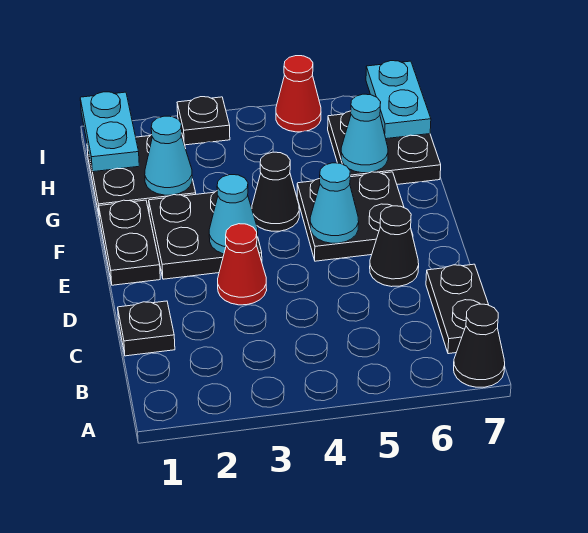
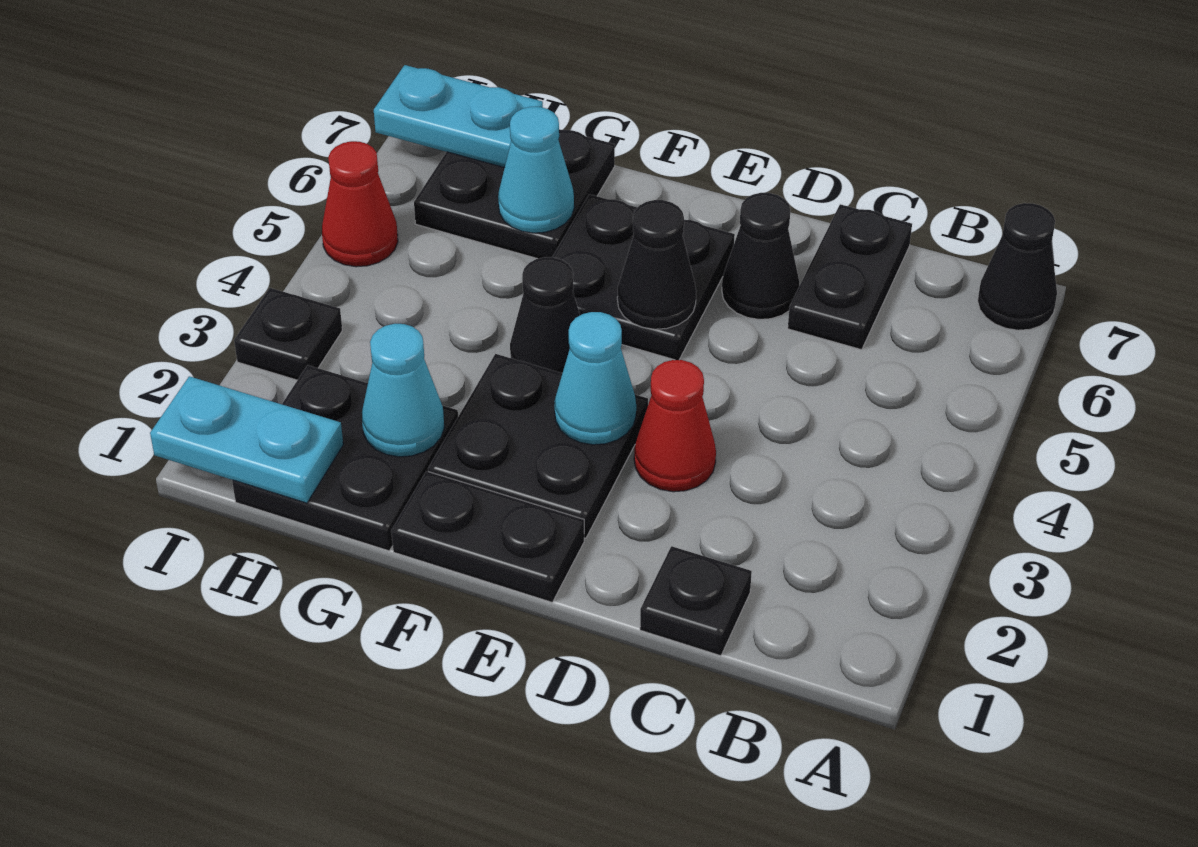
black plate B7:C7 level 1 -> black plate C6:C7 level 1
cyan cone E5 level 2 -> black cone E5 level 2

